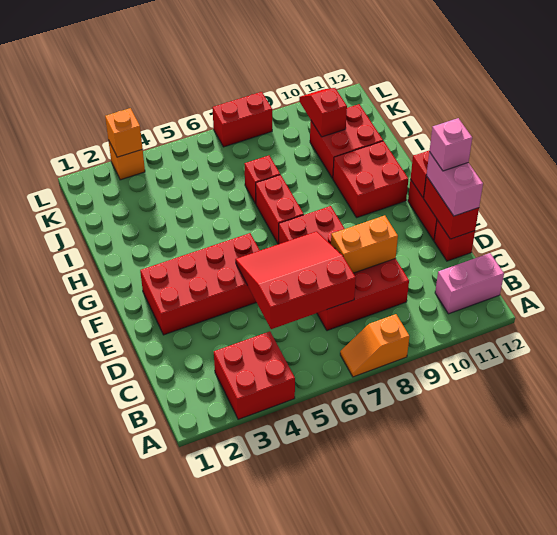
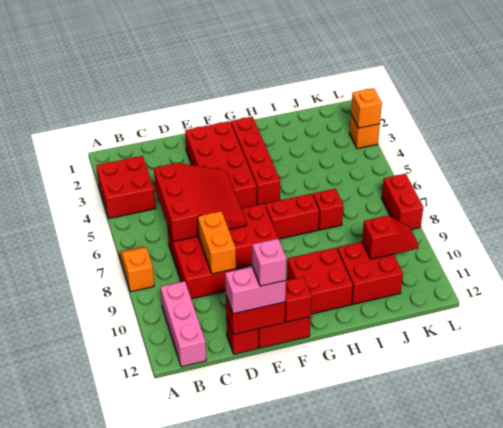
pink brick B11:B12 level 1 -> pink brick B10:B12 level 1
none -> red brick G2:G5 level 1

